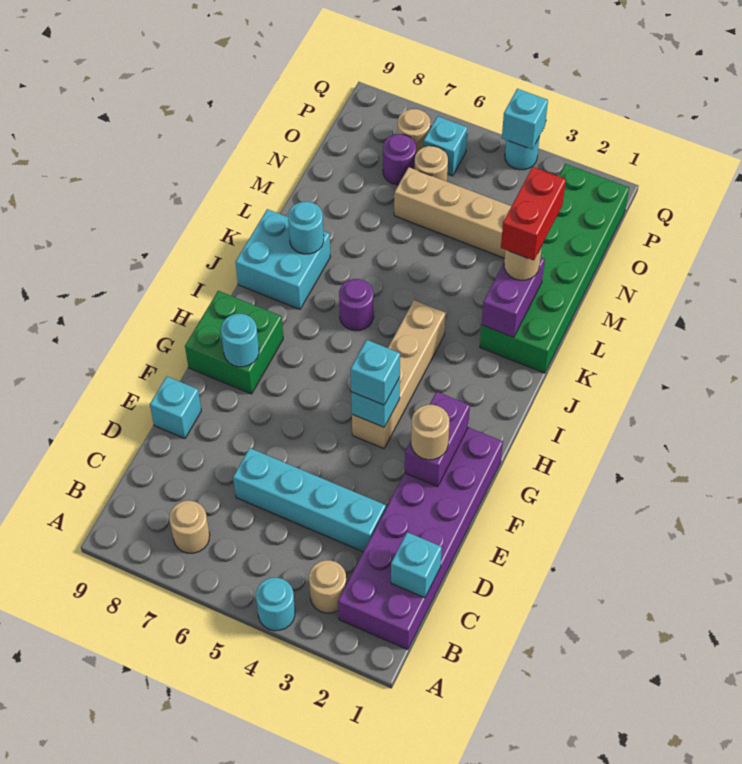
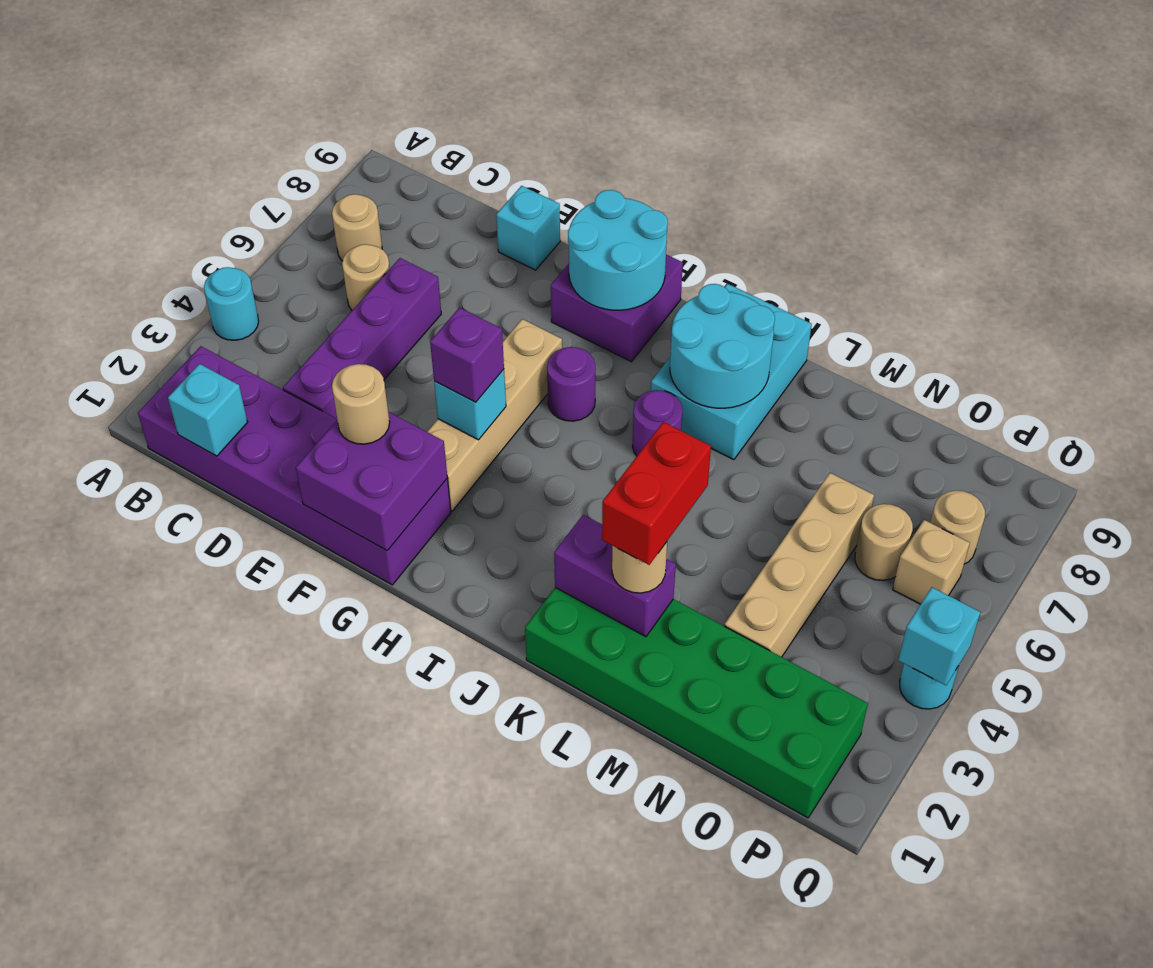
tan round brick B3 level 1 -> tan round brick C6 level 1
cyan brick D3:D6 level 1 -> purple brick D3:D6 level 1
purple brick F2:G2 level 2 -> purple brick F1:G2 level 2
tan brick G4:J4 level 1 -> tan brick G3:G6 level 1
cyan brick G4 level 3 -> purple brick G4 level 3
green brick G8:H9 level 1 -> purple brick G8:H9 level 1
cyan round brick G8 level 2 -> cyan round brick G8:H9 level 2
cyan brick J8:K9 level 1 -> cyan brick J7:K9 level 1
cyan round brick K8 level 2 -> cyan round brick J7:K8 level 2
red brick L2:M2 level 4 -> red brick L2:L3 level 4
purple round brick O7 level 1 -> purple round brick H6 level 1
cyan brick P6 level 1 -> tan brick P6 level 1

